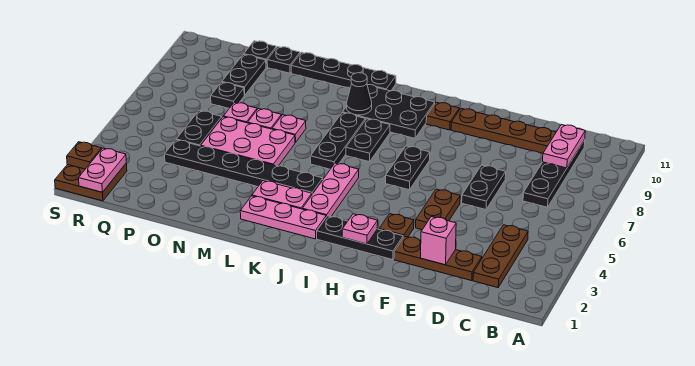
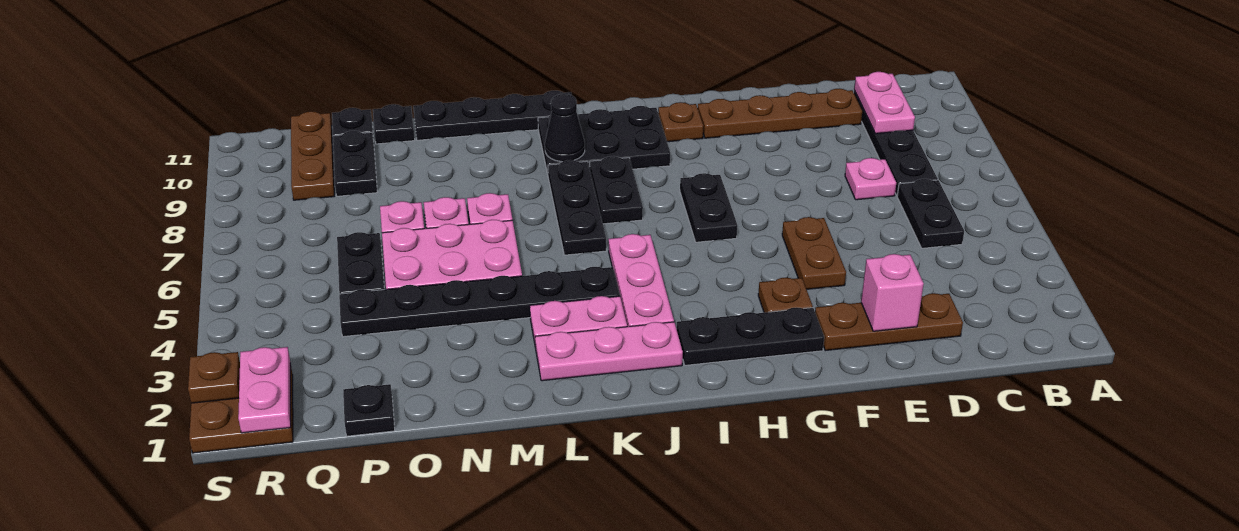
brown plate C2:C4 level 1 -> brown plate Q9:Q11 level 1
black plate E6:E7 level 1 -> black plate C5:C6 level 1
pink plate H2 level 2 -> pink plate D7 level 1
black plate P8 level 1 -> black plate P1 level 1

